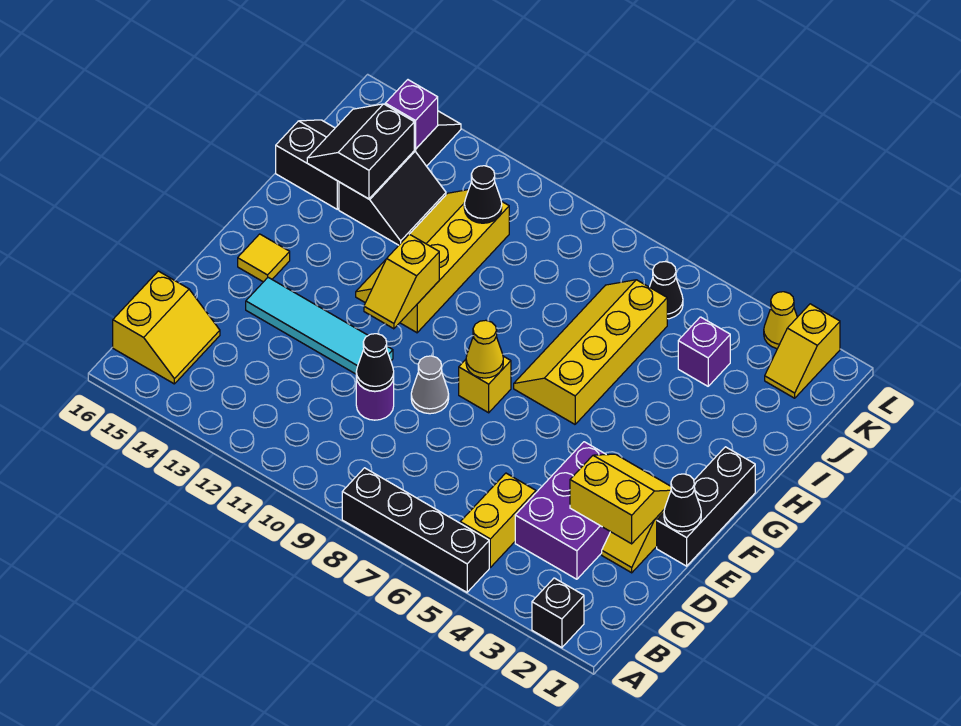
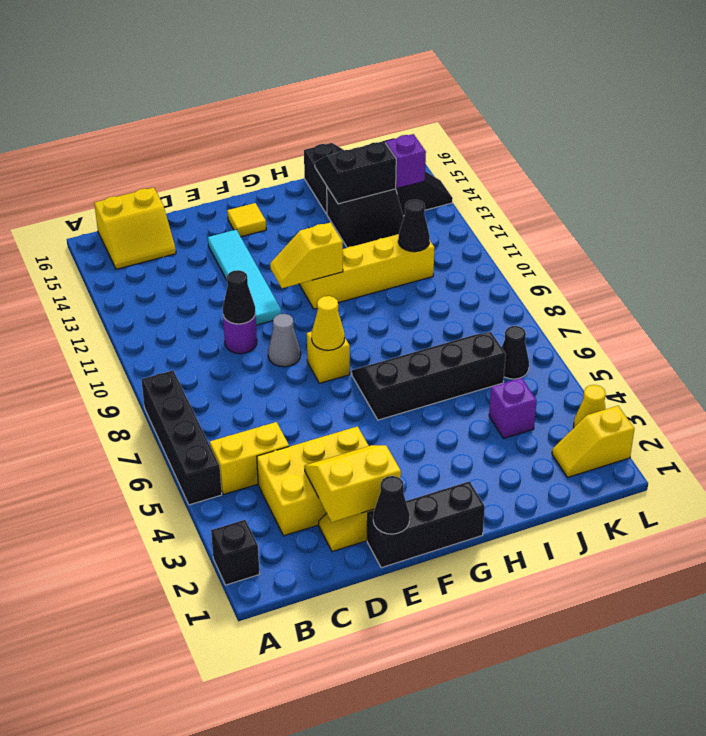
purple brick C3:E4 level 1 -> yellow brick C3:E4 level 1
yellow slope D2:E3 level 2 top D -> yellow slope D2:E3 level 2 top 2
yellow slope G6:J7 level 1 top 6 -> black slope G6:J7 level 1 top 6

